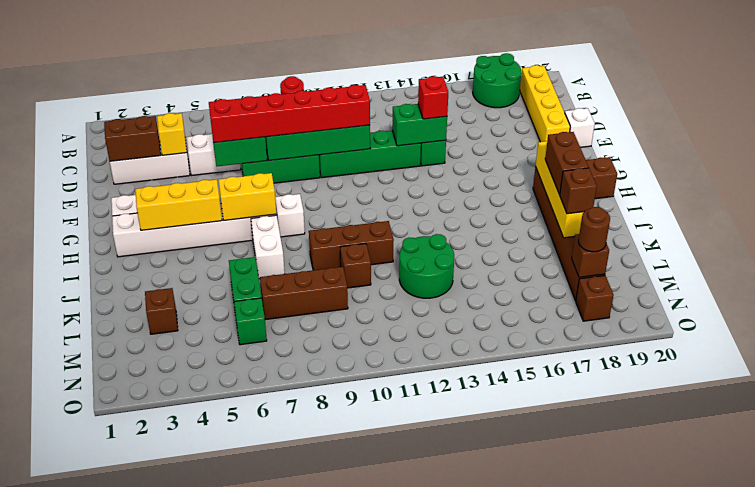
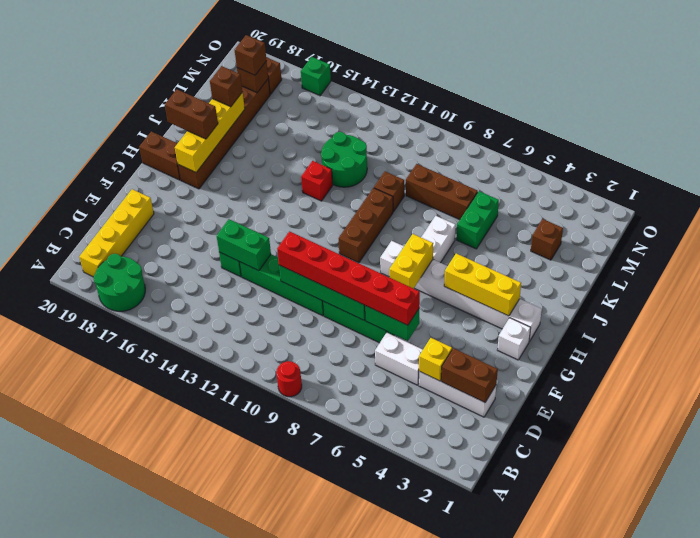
red brick E14 level 3 -> red brick J13 level 1
white brick E20 level 1 -> none
yellow brick H6:H7 level 2 -> yellow brick G7:H7 level 2
brown brick I18:J18 level 3 -> brown brick I18:I19 level 3
brown brick J9:J11 level 1 -> brown brick H10:J10 level 1
green brick M6 level 1 -> green brick O16 level 1
brown round brick M18 level 3 -> brown brick M18 level 3

